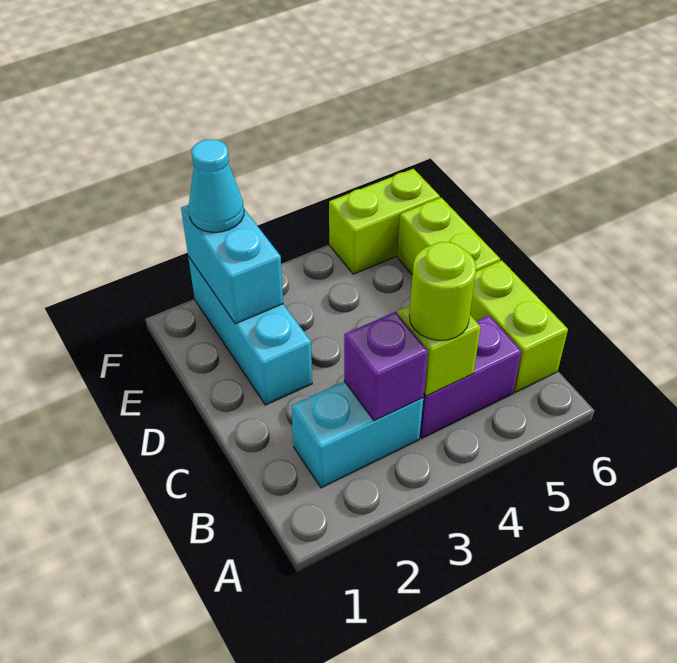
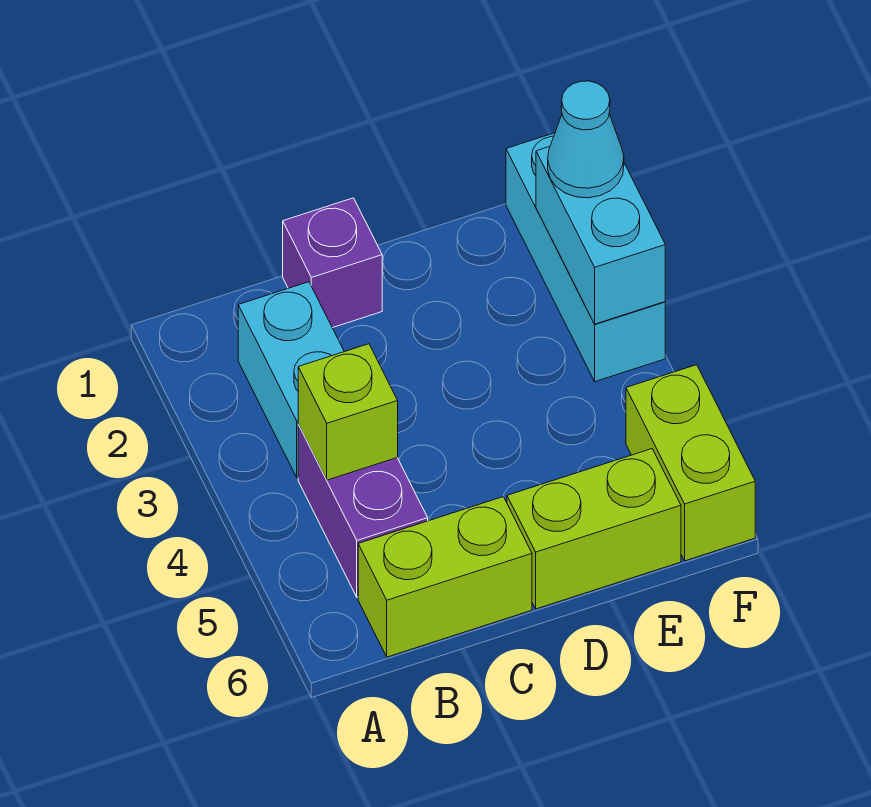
purple brick B3 level 2 -> purple brick C1 level 1
lime round brick B4 level 3 -> none
cyan brick D2:F2 level 1 -> cyan brick F1:F3 level 1
cyan brick E2:F2 level 2 -> cyan brick F2:F3 level 2

